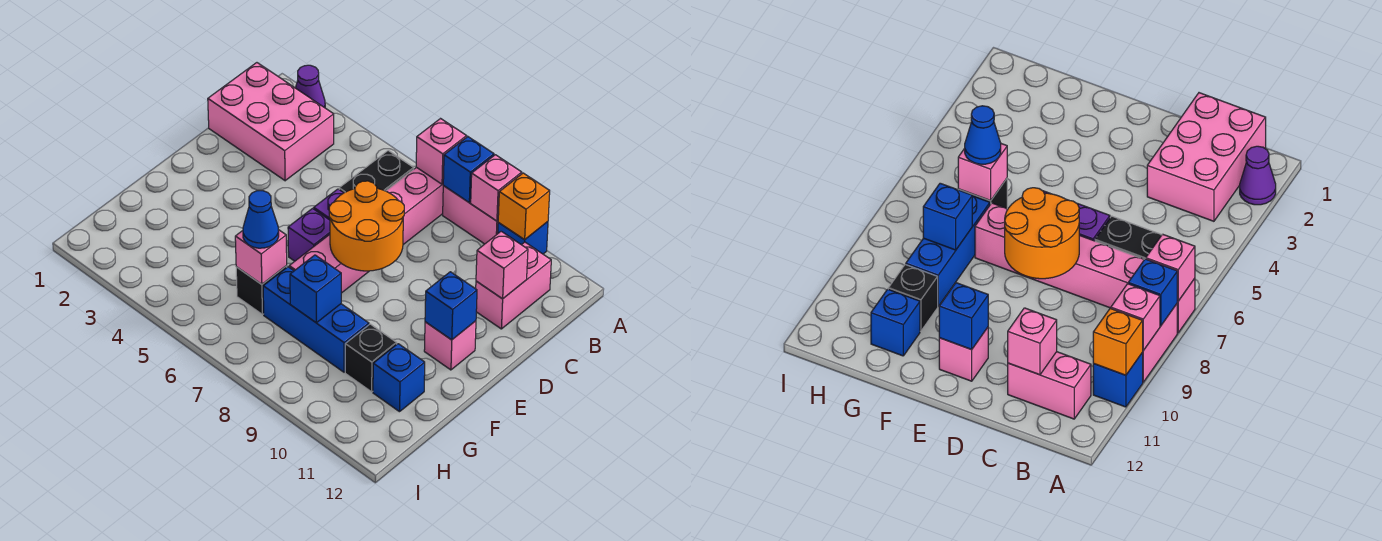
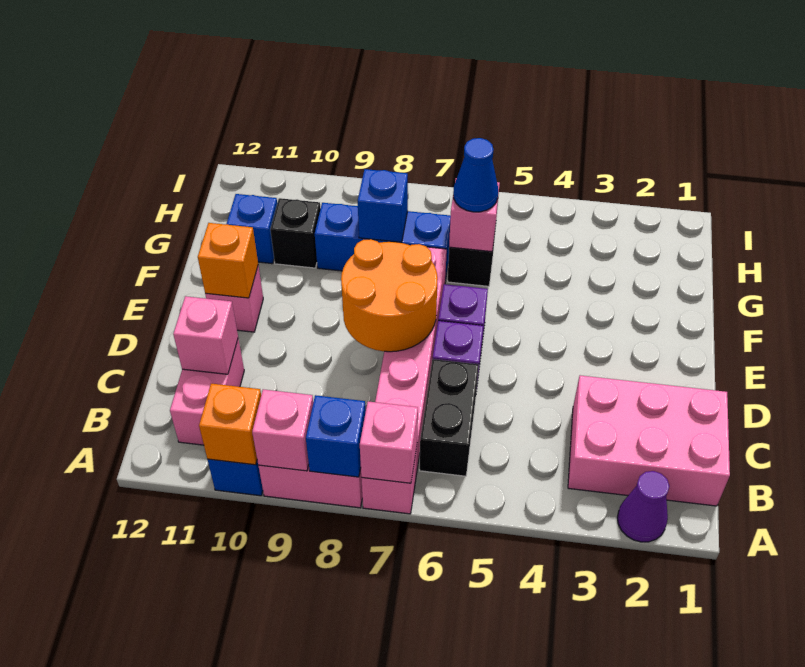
blue brick E11 level 2 -> orange brick E11 level 2

